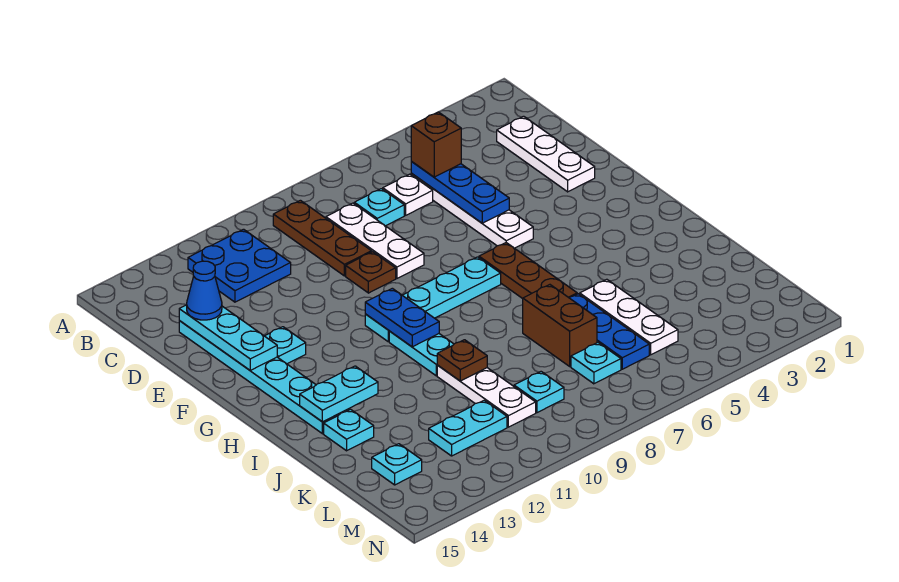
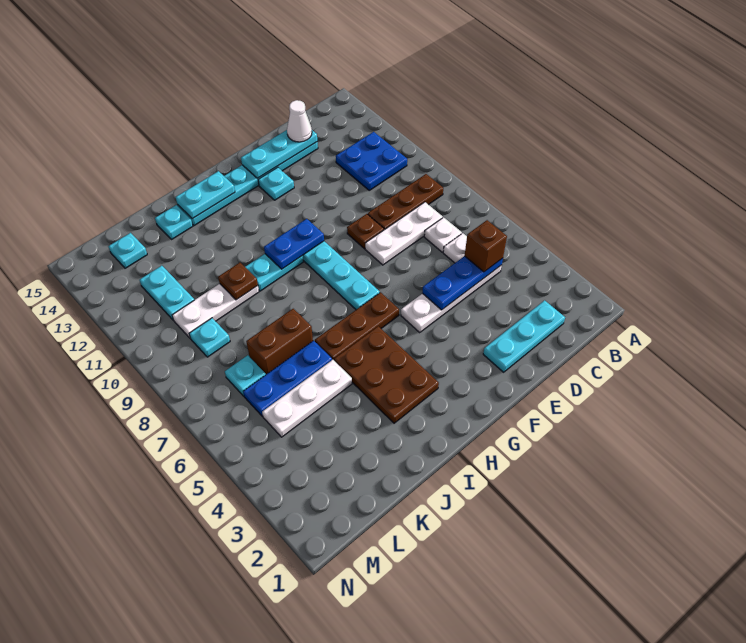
white plate C2:E2 level 1 -> cyan plate C2:E2 level 1
cyan plate C7 level 1 -> white plate C7 level 1
blue cone D14 level 3 -> white cone D14 level 3
none -> brown plate H3:I5 level 1
cyan plate I13:I14 level 2 -> cyan plate H14:I14 level 2

